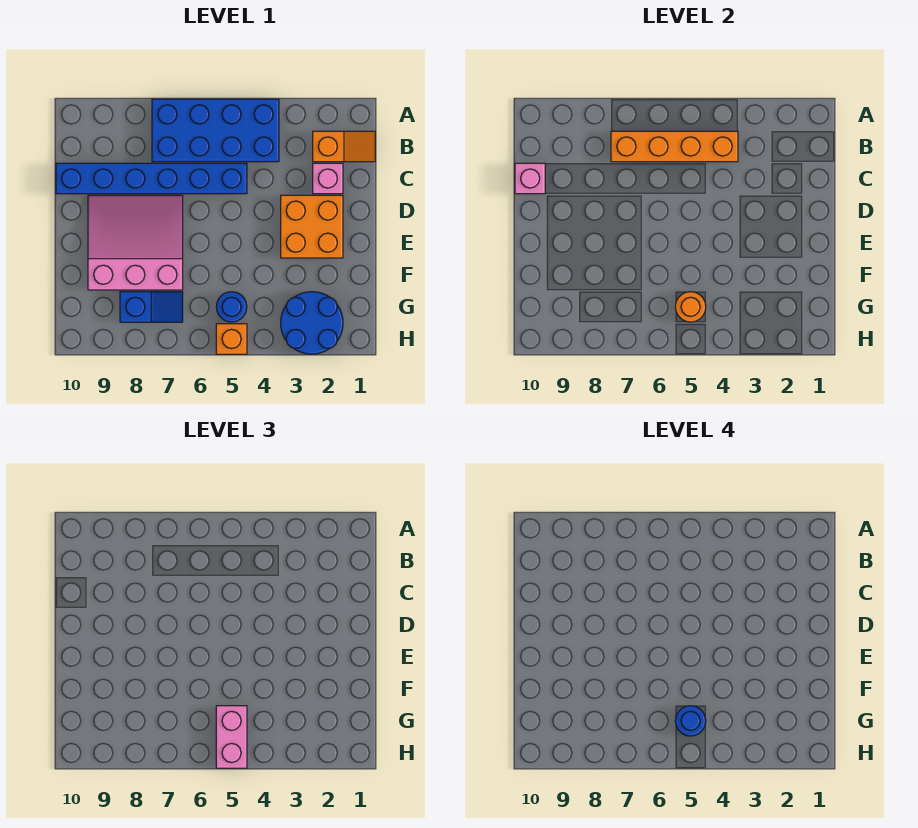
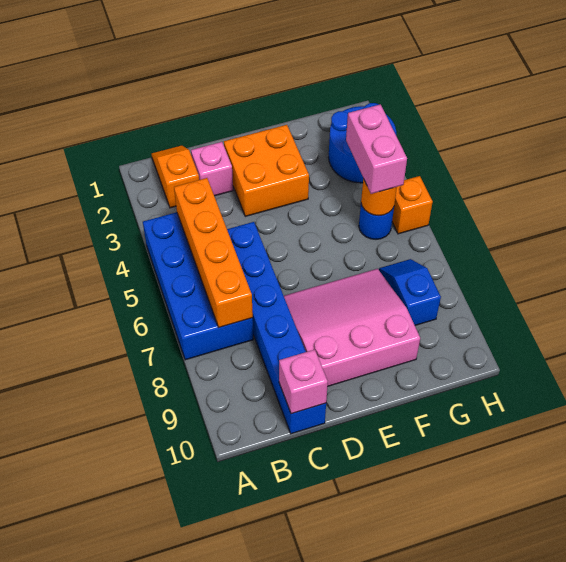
pink slope D7:F9 level 1 top F -> pink slope D7:F9 level 1 top 9
pink brick G5:H5 level 3 -> pink brick G4:G5 level 3
blue round brick G5 level 4 -> none

